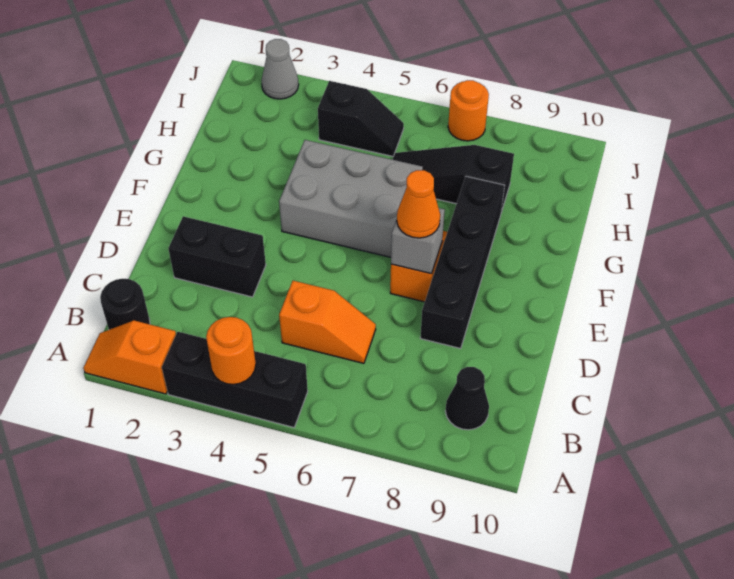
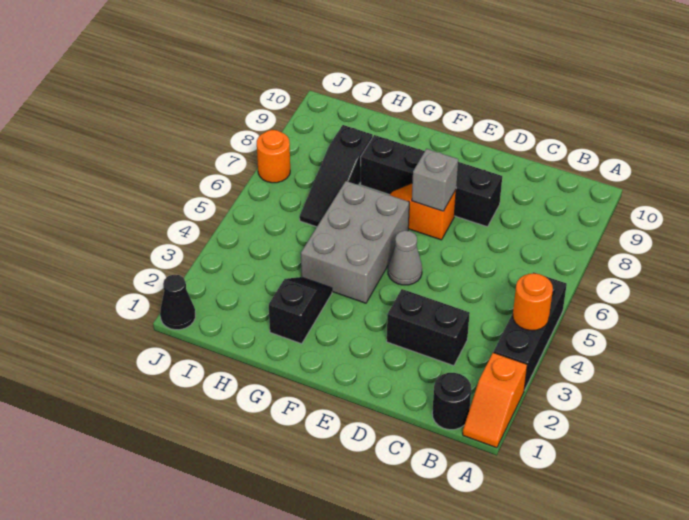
black cone B9 level 1 -> black cone J1 level 1
orange slope C5:C6 level 1 top 5 -> none
black brick D2:D3 level 1 -> black brick C3:D3 level 1
orange cone E7 level 3 -> none
black slope I4:I5 level 1 top 4 -> black slope G2:G3 level 1 top 2
grey cone J2 level 1 -> grey cone E5 level 1

